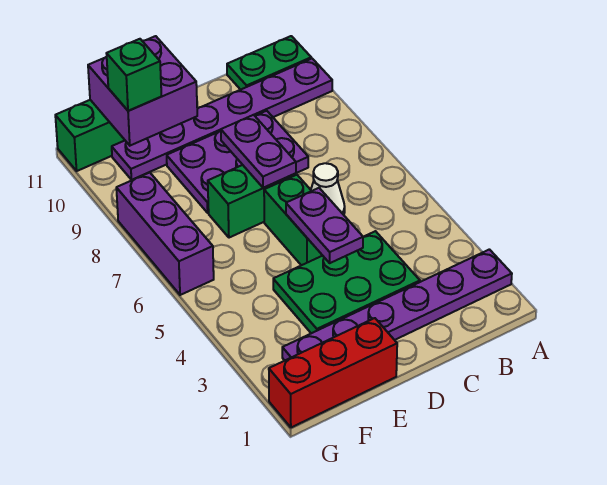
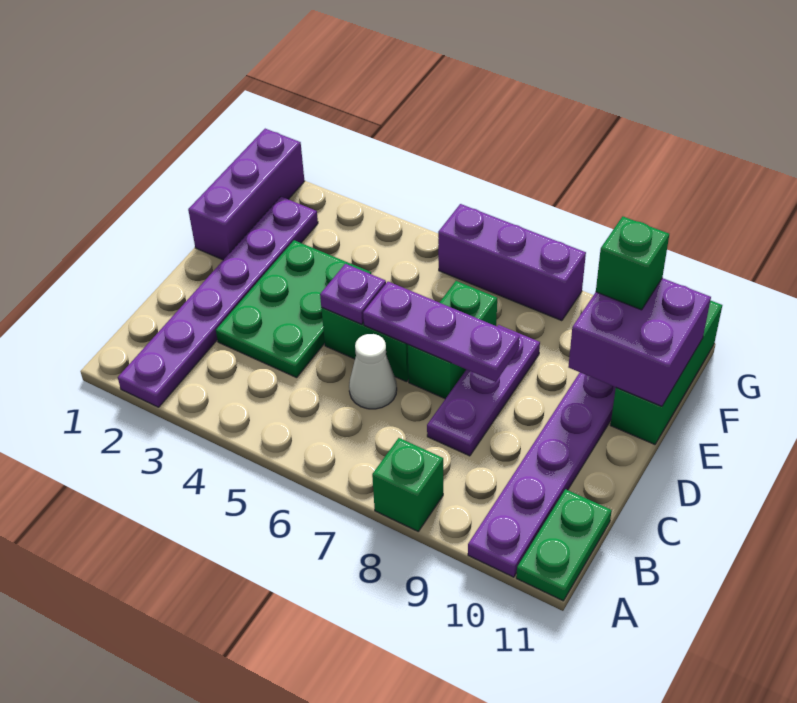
none -> green brick A8 level 1
purple plate C8:E9 level 1 -> purple plate C8:E8 level 1
purple plate D4:D5 level 2 -> purple plate D5 level 2
purple plate D7:D8 level 2 -> purple plate D6:D8 level 2
red brick E1:G1 level 1 -> purple brick E1:G1 level 1

